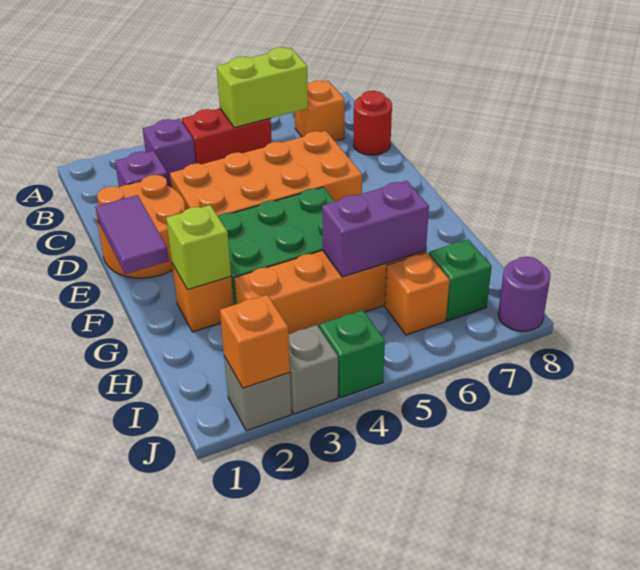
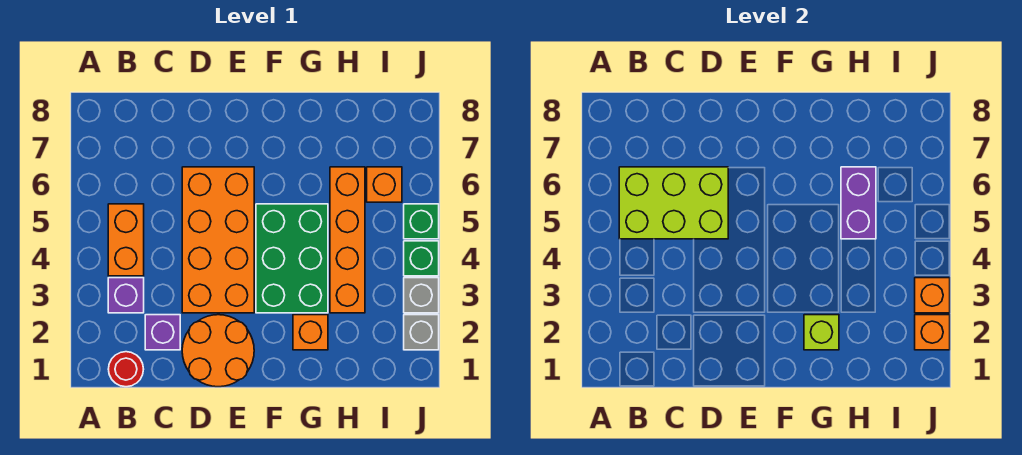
red brick B4:B5 level 1 -> orange brick B4:B5 level 1
lime brick B5:B6 level 2 -> lime brick B5:D6 level 2
orange brick B7 level 1 -> orange brick J3 level 2
red round brick C8 level 1 -> red round brick B1 level 1
purple tile E1:F1 level 2 -> none
green brick I7 level 1 -> green brick J5 level 1
purple round brick J8 level 1 -> none

